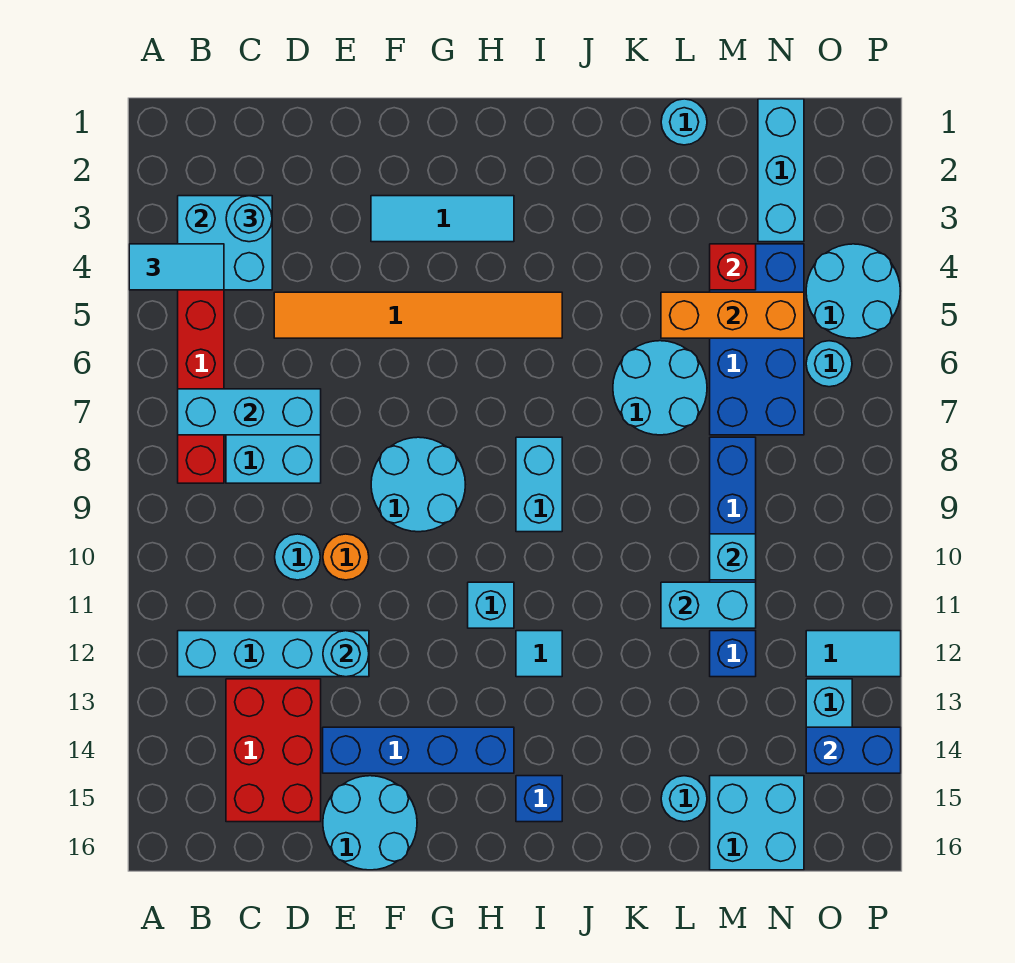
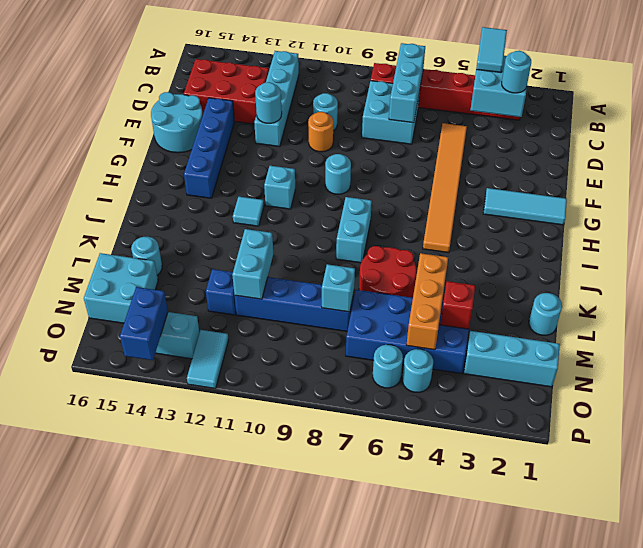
cyan tile F3:H3 level 1 -> cyan tile G1:G3 level 1
cyan round brick F8:G9 level 1 -> cyan round brick G9 level 1
cyan brick I8:I9 level 1 -> cyan brick I8:J8 level 1
blue brick I15 level 1 -> none
cyan round brick K6:L7 level 1 -> red round brick K6:L7 level 1
cyan brick M10 level 2 -> cyan brick M8 level 2
cyan round brick O4:P5 level 1 -> cyan round brick O5 level 1

